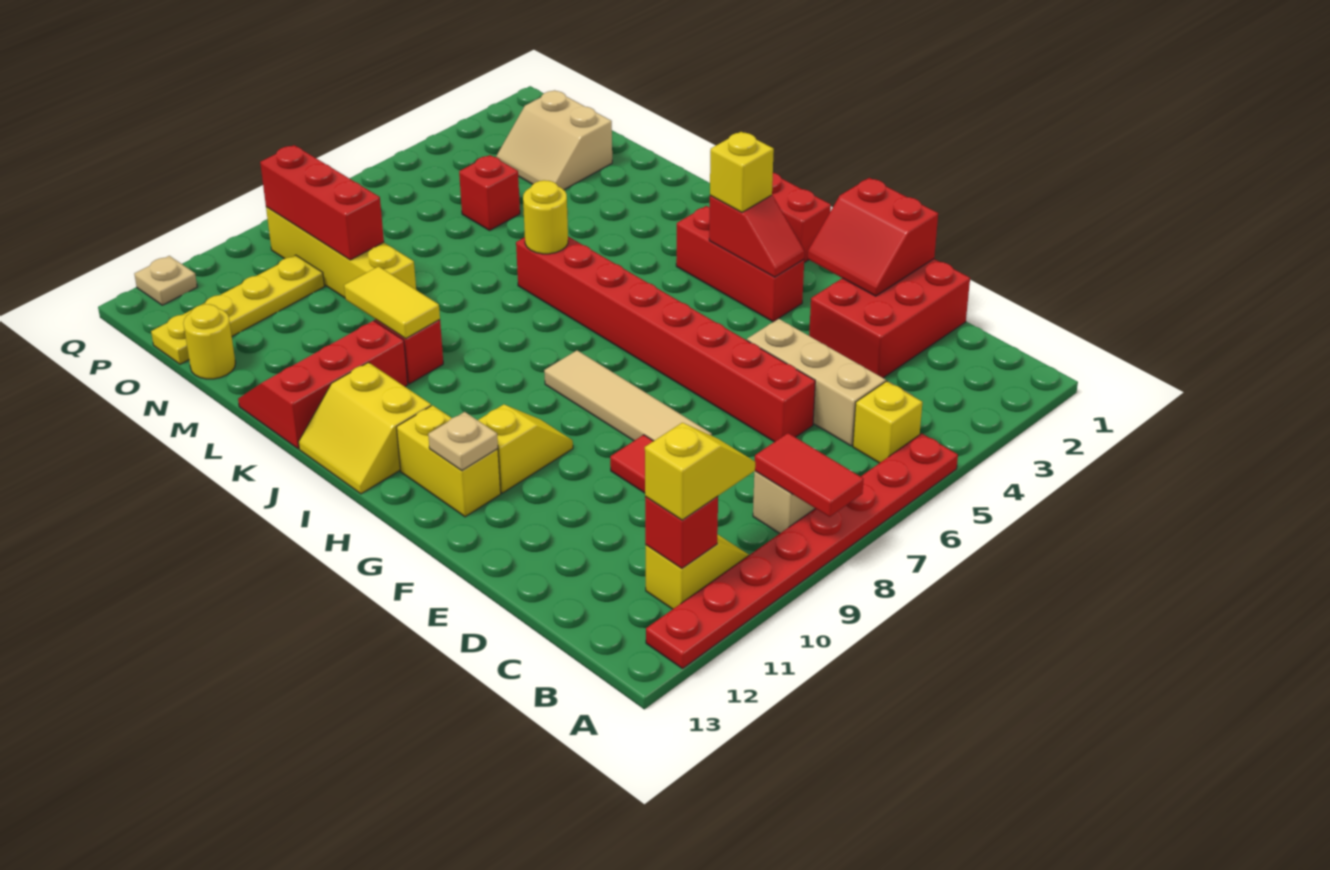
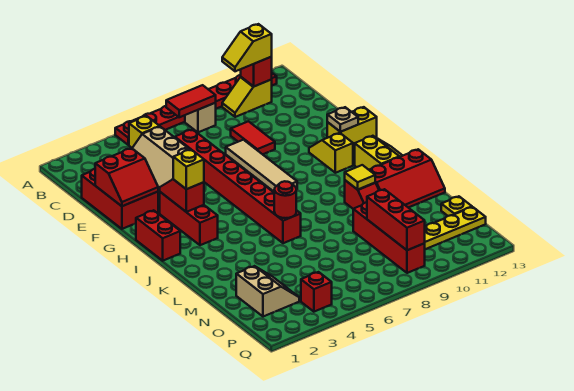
red tile A8:B8 level 2 -> red tile B7:B8 level 2
red brick D1:E3 level 1 -> red brick D1:F2 level 1
red slope E1:F2 level 2 top 1 -> red slope E1:F2 level 2 top E
yellow slope G10:G11 level 1 top 11 -> yellow slope G11:H11 level 1 top H
yellow brick G12:H12 level 1 -> yellow brick G12:G13 level 1
yellow round brick K6 level 2 -> red round brick K6 level 2
yellow tile K10:L10 level 2 -> yellow tile K10 level 2
yellow brick M9:P9 level 1 -> red brick M9:P9 level 1
red brick N5 level 1 -> red brick P4 level 1
yellow round brick N13 level 1 -> yellow plate N13 level 1
tan plate Q12 level 1 -> none

